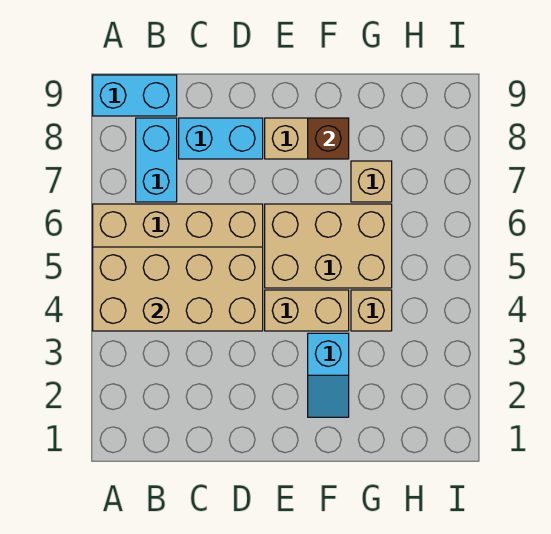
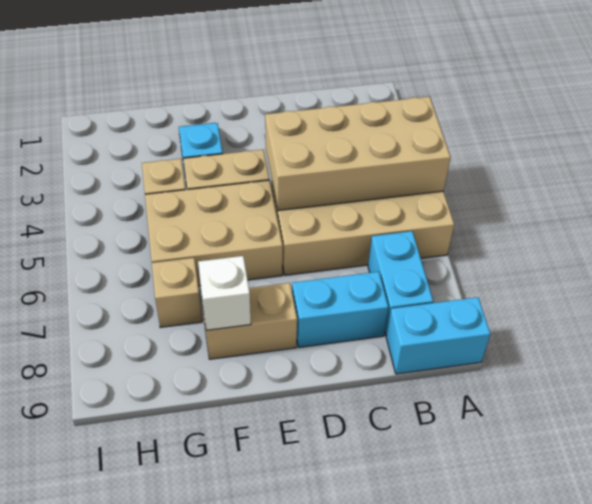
brown brick F8 level 2 -> white brick F8 level 2

